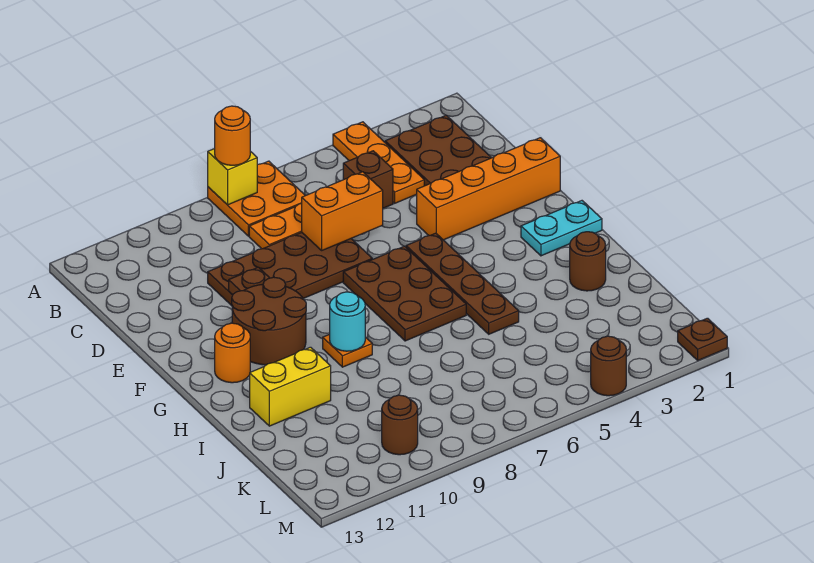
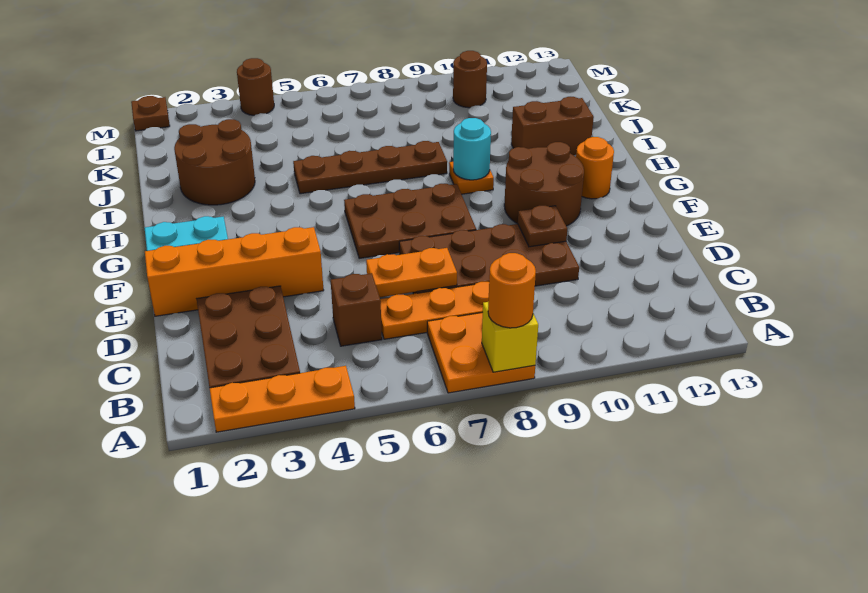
orange plate A4:C4 level 1 -> orange plate A2:A4 level 1
orange brick D6:D7 level 2 -> orange plate D6:D7 level 2
brown plate F5:I5 level 1 -> brown plate I5:I8 level 1
brown plate F6:H7 level 1 -> brown plate F6:G8 level 1
brown round brick I2 level 1 -> brown round brick I2:J3 level 1
yellow brick I11:I12 level 1 -> brown brick I11:I12 level 1

